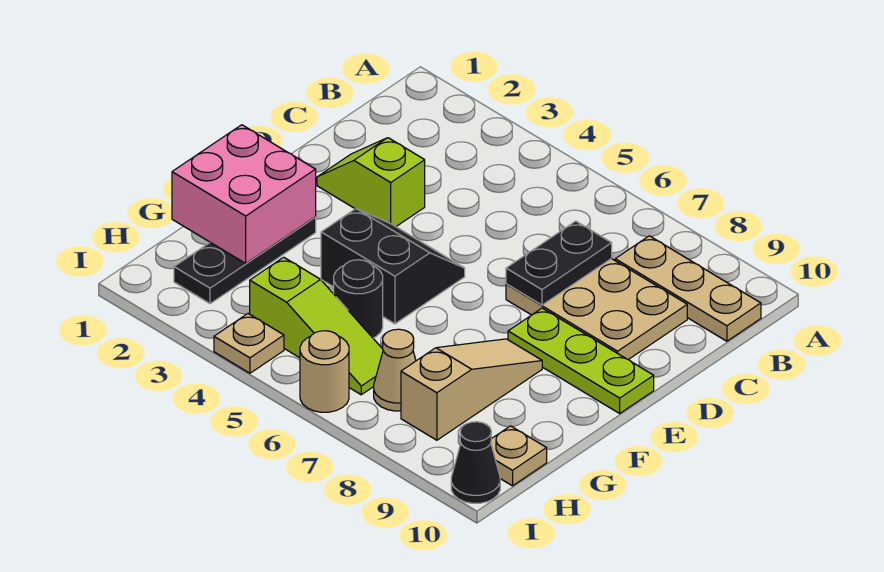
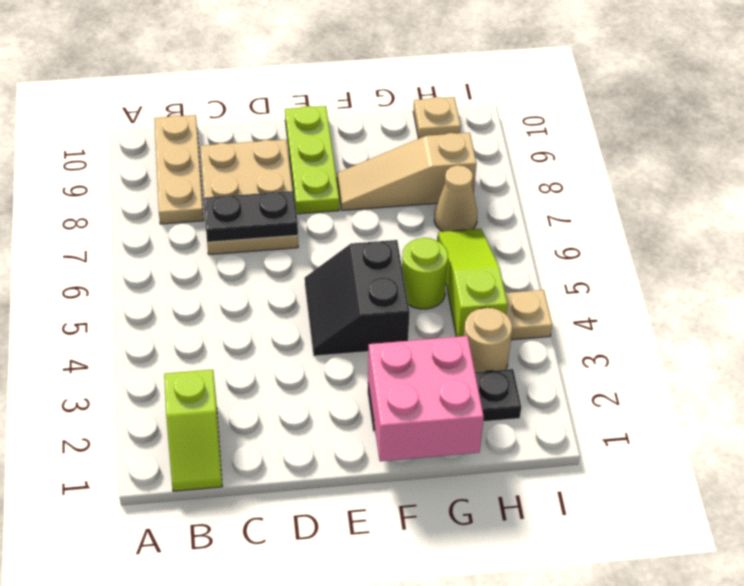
lime slope D2:D3 level 1 top 3 -> lime slope B1:B2 level 1 top 2
black round brick G5 level 1 -> lime round brick G5 level 1
tan round brick I6 level 1 -> tan round brick H3 level 1
black cone I10 level 1 -> none

